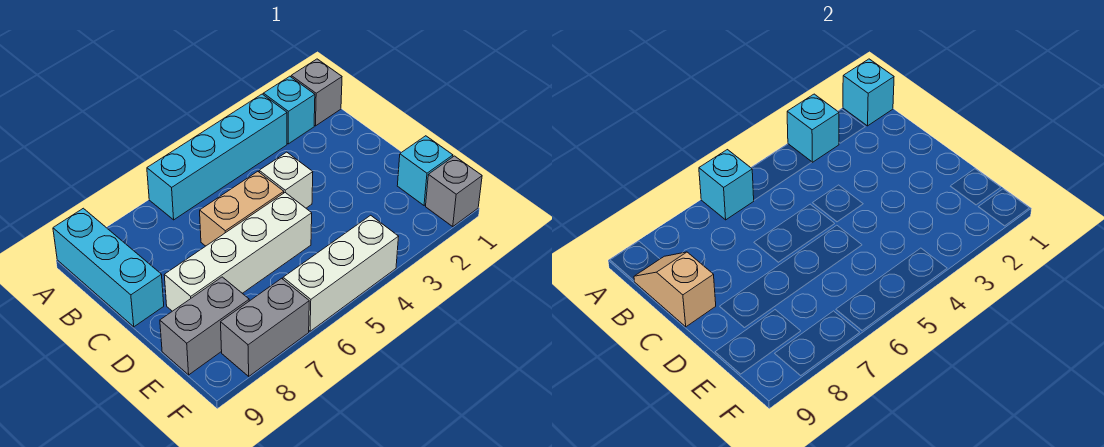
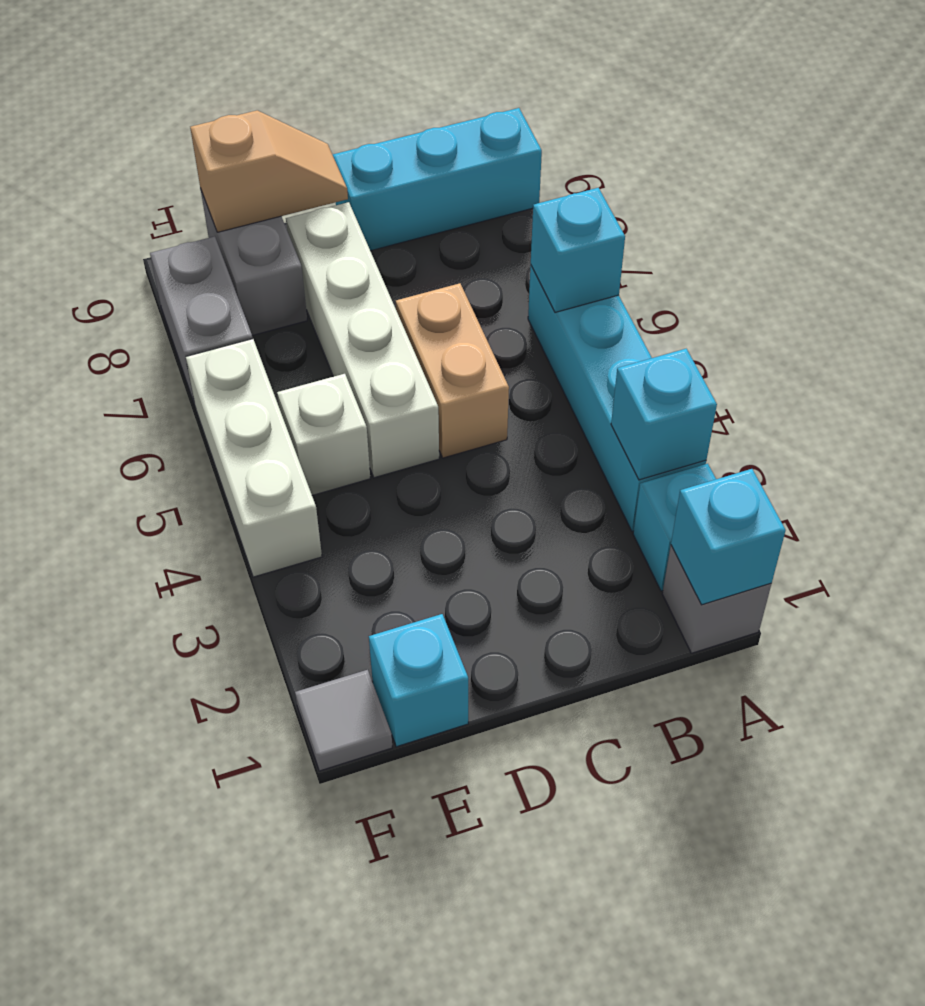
tan slope B9:C9 level 2 top C -> tan slope D9:E9 level 2 top E
white brick C4 level 1 -> white brick E5 level 1
grey brick F1 level 1 -> grey tile F1 level 1

